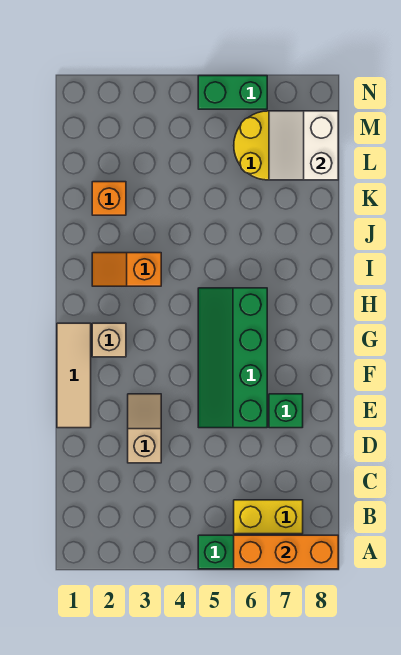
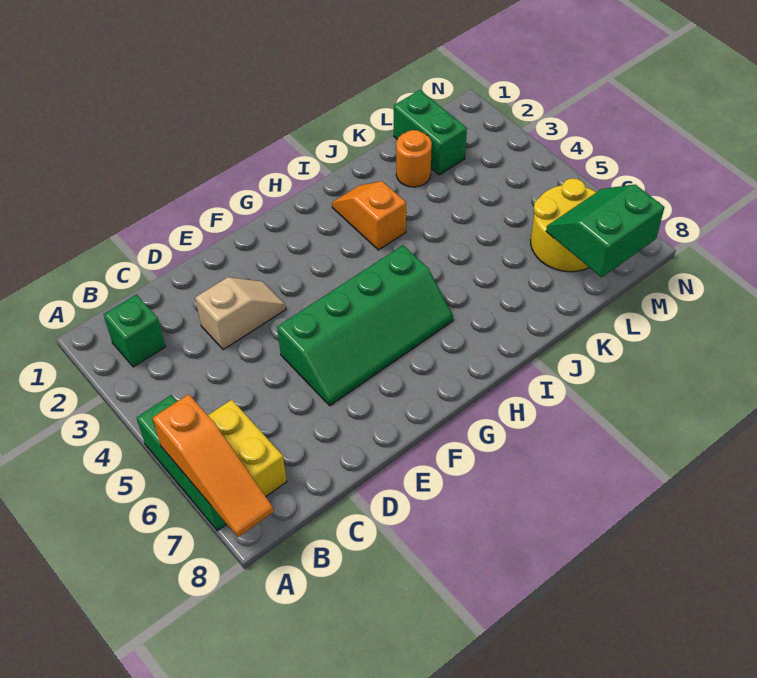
orange brick A6:A8 level 2 -> orange slope A6:A8 level 2 top 6
tan tile E1:G1 level 1 -> none
green slope E5:H6 level 1 top 6 -> green slope E5:H6 level 1 top 5
green brick E7 level 1 -> green brick B2 level 1
tan brick G2 level 1 -> none
orange brick K2 level 1 -> orange round brick K2 level 1
white slope L7:M8 level 2 top 8 -> green slope L7:M8 level 2 top 8
green brick N5:N6 level 1 -> green brick L1:L2 level 1

